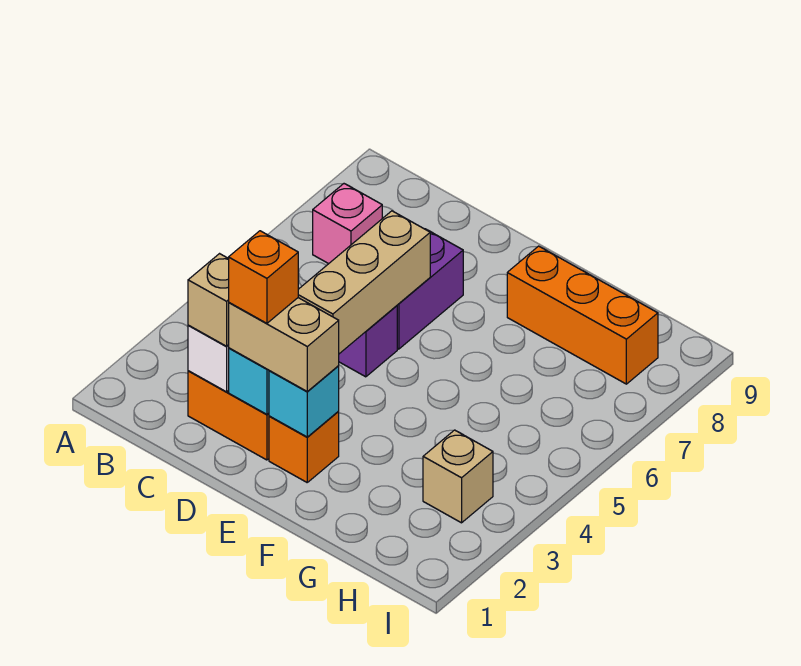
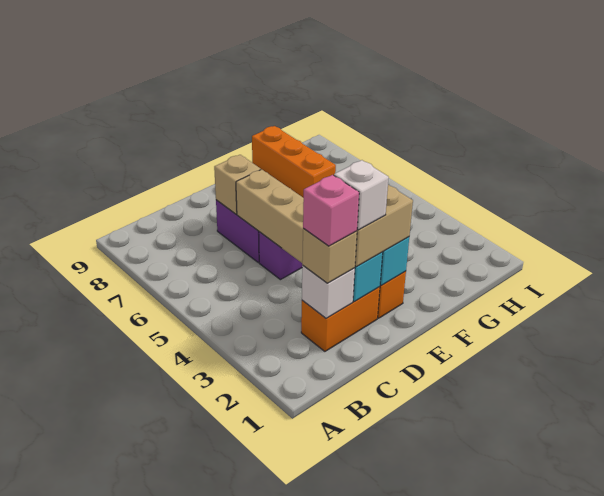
pink brick B7 level 1 -> pink brick C2 level 4
orange brick D2 level 4 -> white brick D2 level 4
orange brick F8:H8 level 1 -> orange brick G7:G9 level 1
tan brick H3 level 1 -> tan brick D7 level 2

